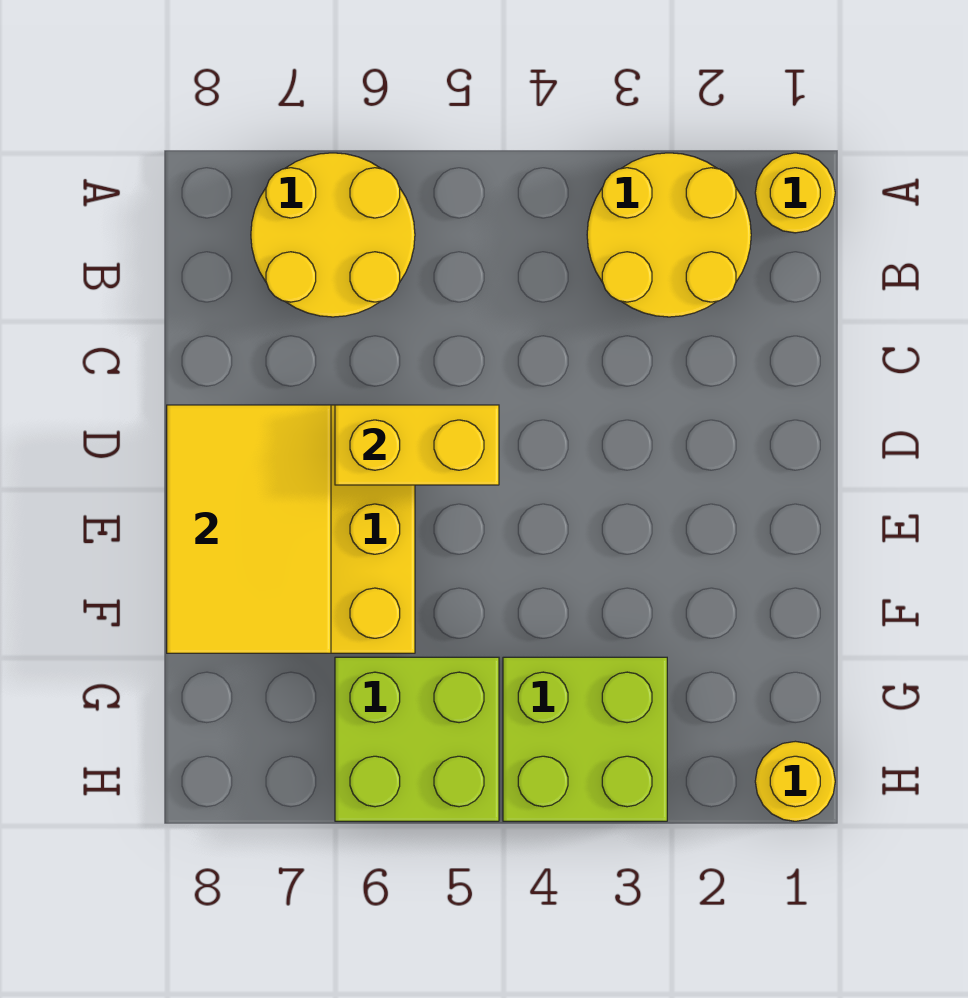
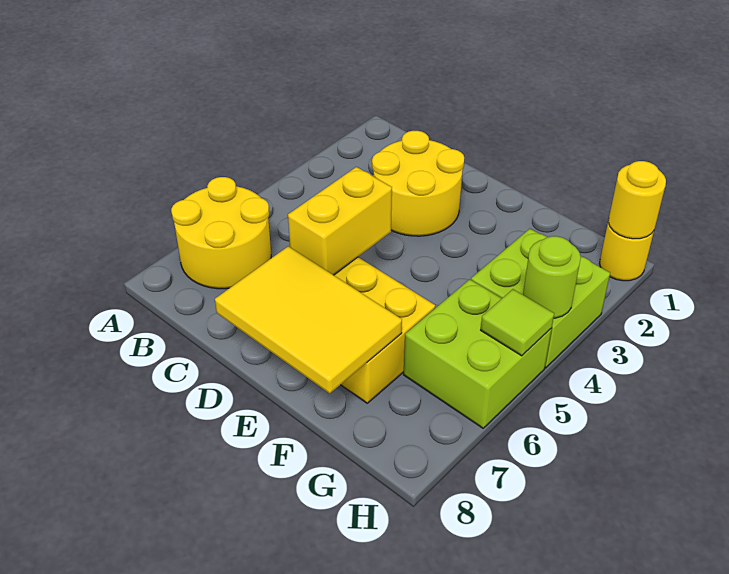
yellow round brick A1 level 1 -> yellow round brick H1 level 2
yellow round brick A2:B3 level 1 -> yellow round brick C2:D3 level 1
none -> lime round brick H4 level 2
none -> lime tile H5 level 2

